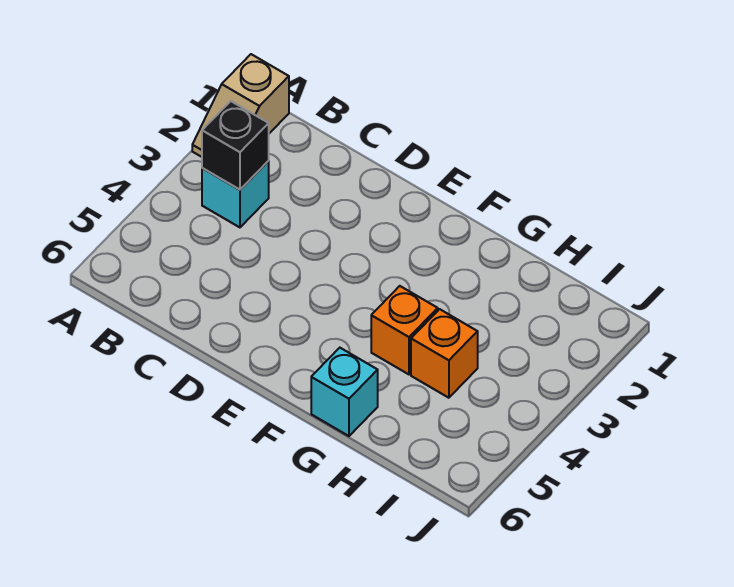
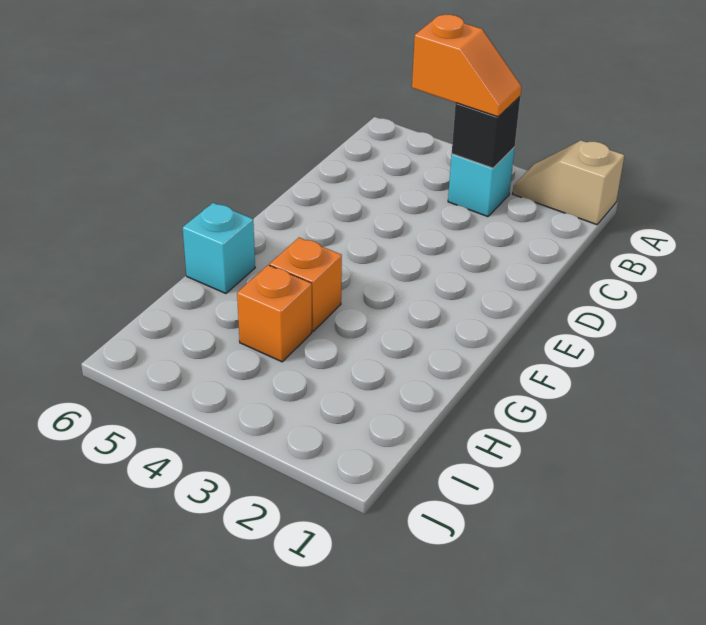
none -> orange slope B3:B4 level 3 top 4

